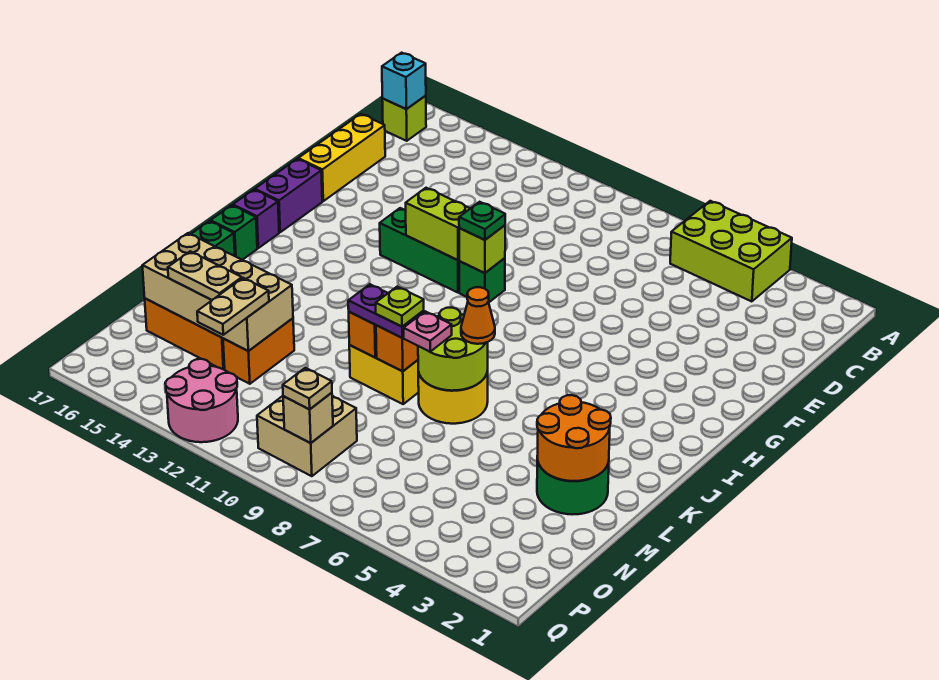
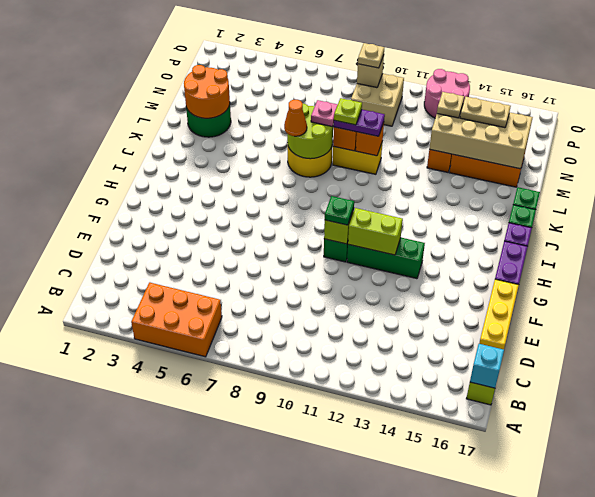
lime brick A4:B6 level 1 -> orange brick A4:B6 level 1
tan plate N13:O13 level 3 -> tan plate N13 level 3

